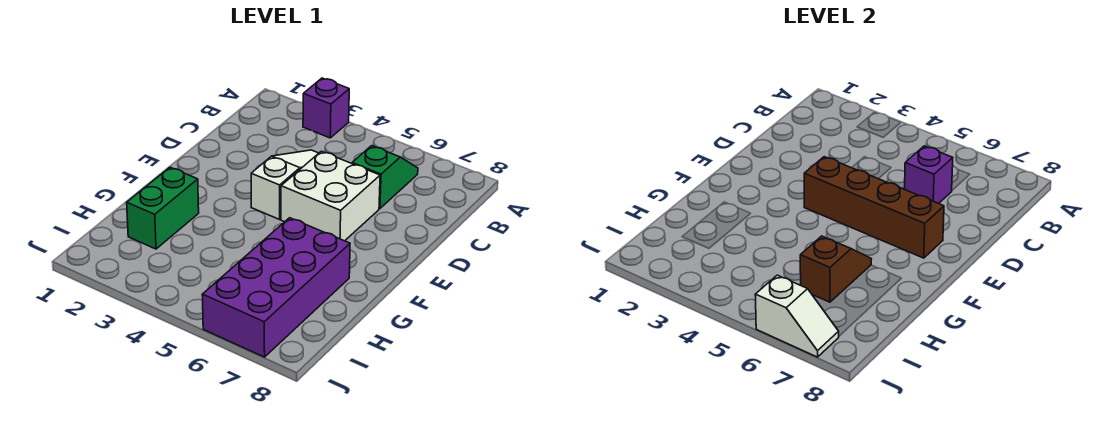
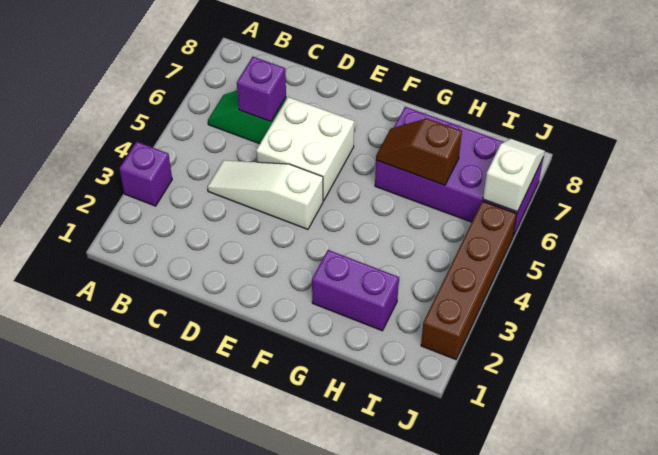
brown brick E4:E7 level 2 -> brown brick J2:J5 level 1
green brick G2:H2 level 1 -> purple brick G2:H2 level 1

